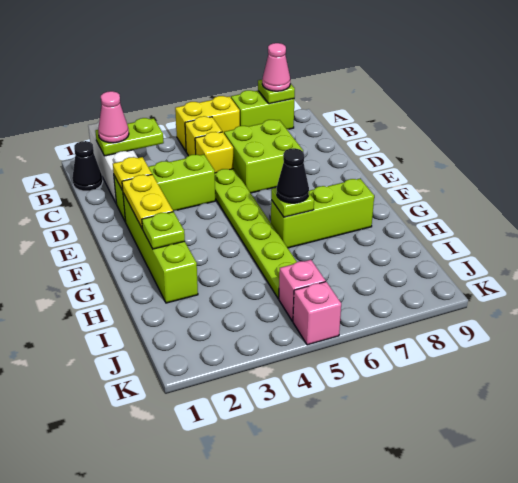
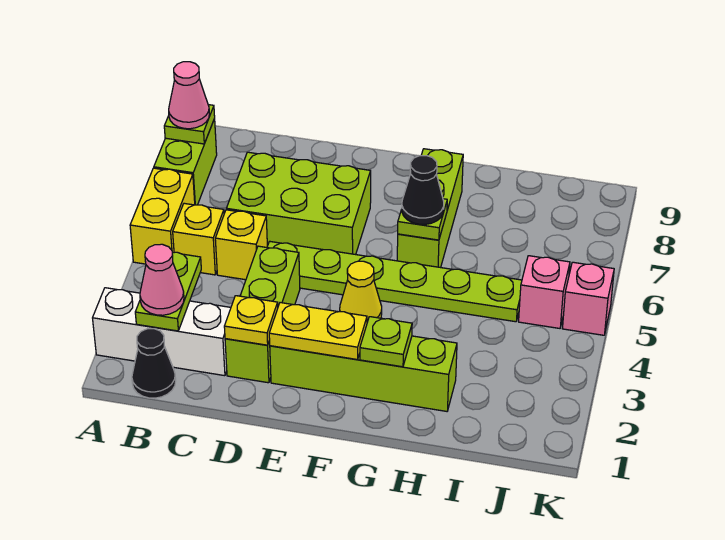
lime brick C6:D7 level 1 -> lime brick C6:E7 level 1
none -> yellow cone F4 level 1

